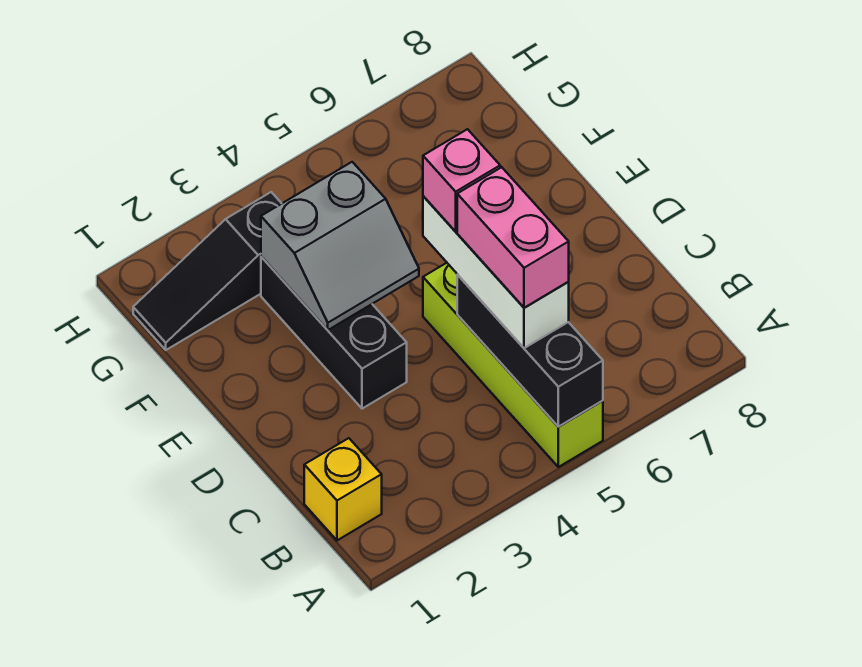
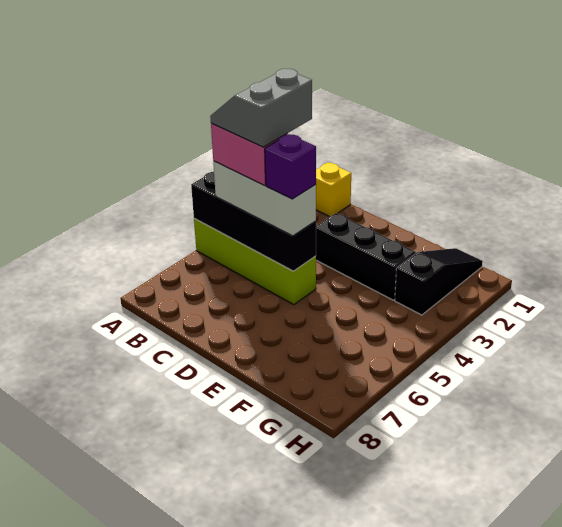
black brick A5:C5 level 2 -> black brick A5:D5 level 2
pink brick D5 level 4 -> purple brick D5 level 4
grey slope E3:F4 level 2 top F -> grey slope B4:C5 level 5 top C

